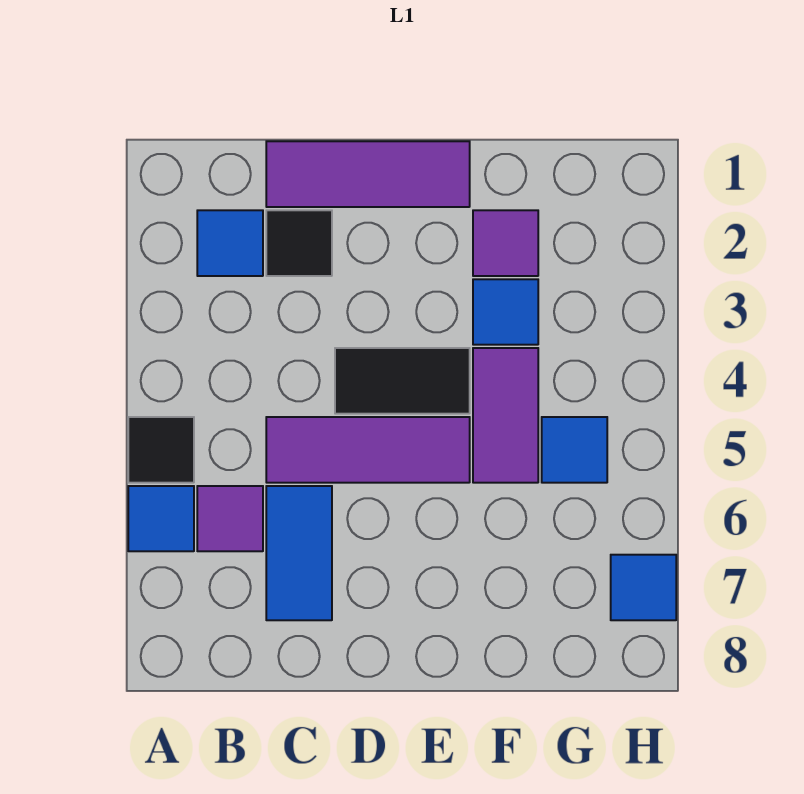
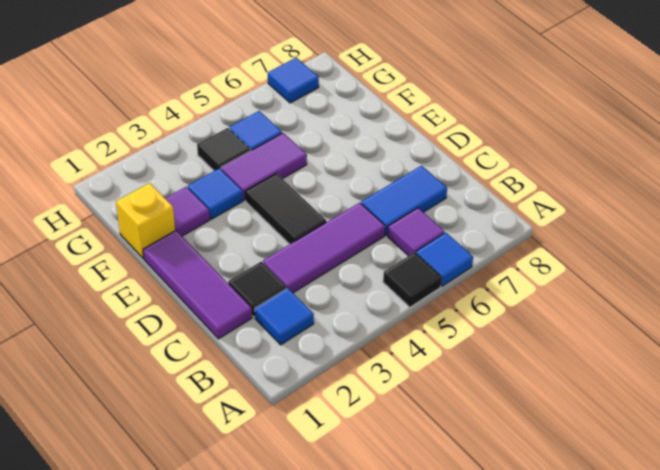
purple tile C5:E5 level 1 -> purple tile C3:C5 level 1
none -> yellow brick F1 level 1
none -> black tile G4 level 1

